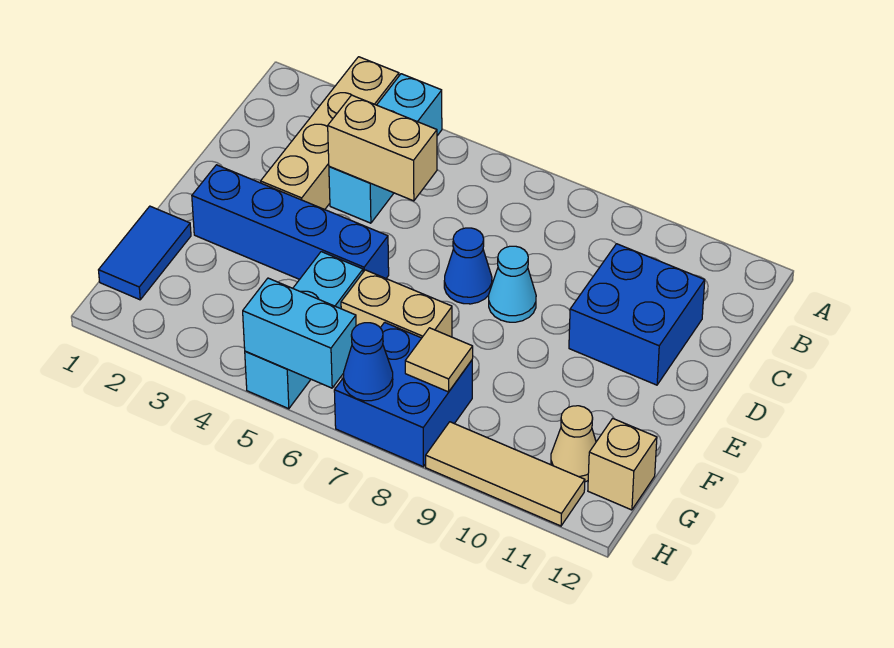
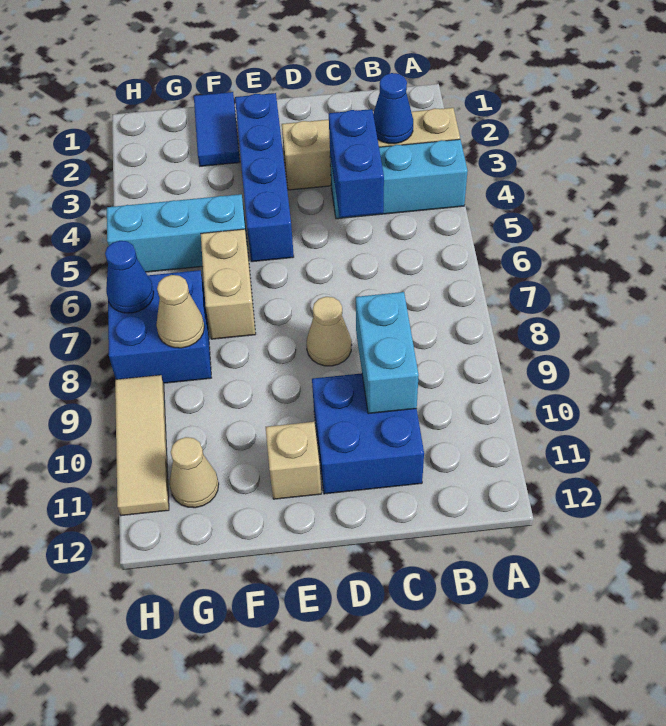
tan brick C4:C5 level 2 -> blue brick C4:C5 level 2
blue cone D7 level 1 -> blue cone B3 level 2
cyan cone D8 level 1 -> tan cone D8 level 1
blue tile F1:G1 level 1 -> blue tile F1:F2 level 1
tan tile G8 level 2 -> tan cone G8 level 2
tan brick G12 level 1 -> tan brick E11 level 1
cyan brick H5:H6 level 2 -> cyan brick C9:C10 level 2

